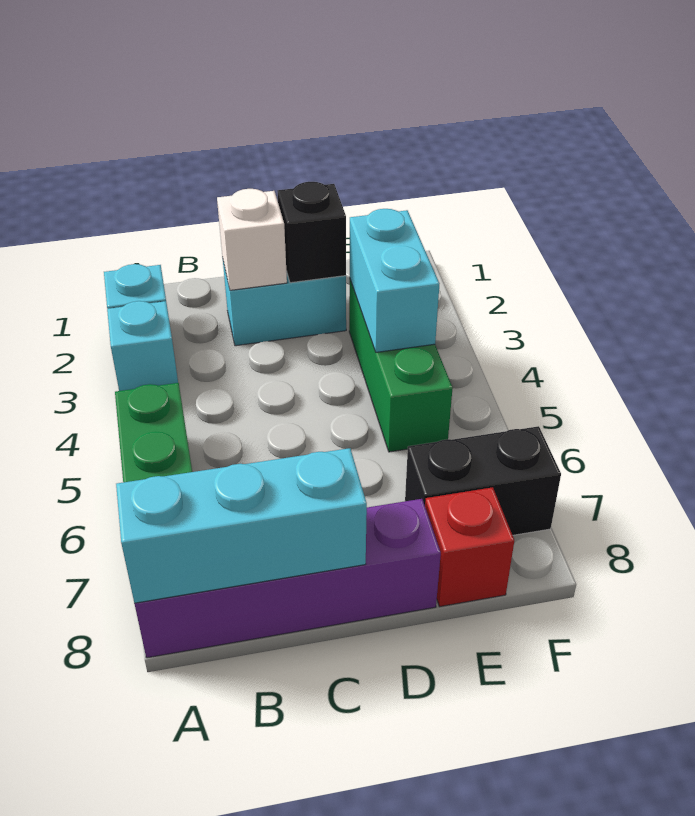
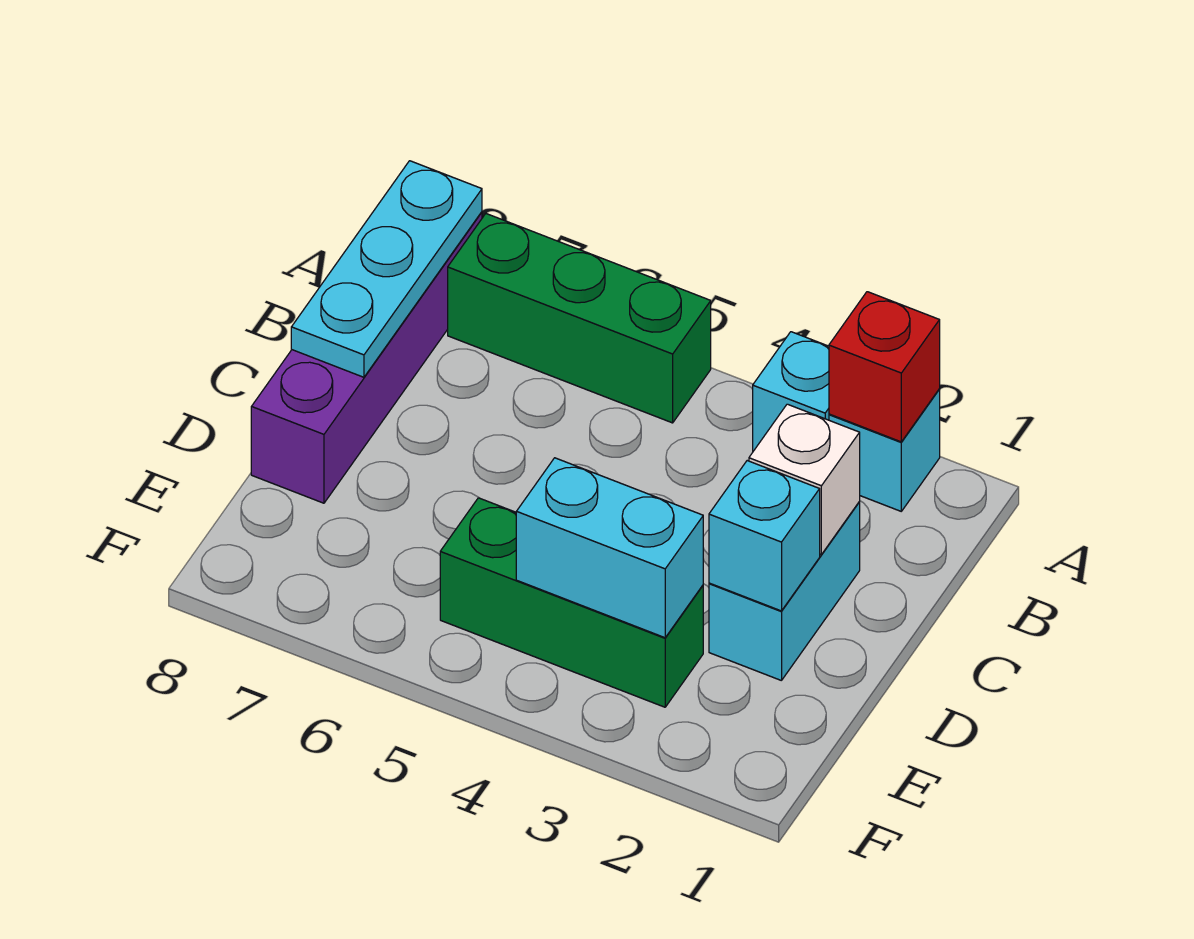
cyan brick A8:C8 level 2 -> cyan plate A8:C8 level 2
black brick D2 level 2 -> cyan brick D2 level 2
black brick E7:F7 level 1 -> none
red brick E8 level 1 -> red brick A2 level 2

